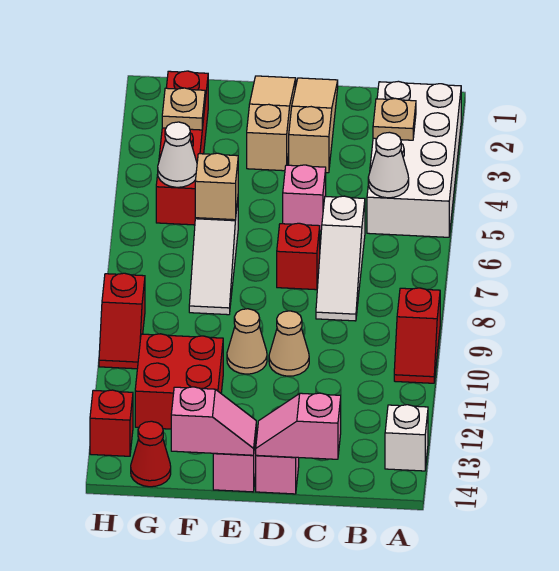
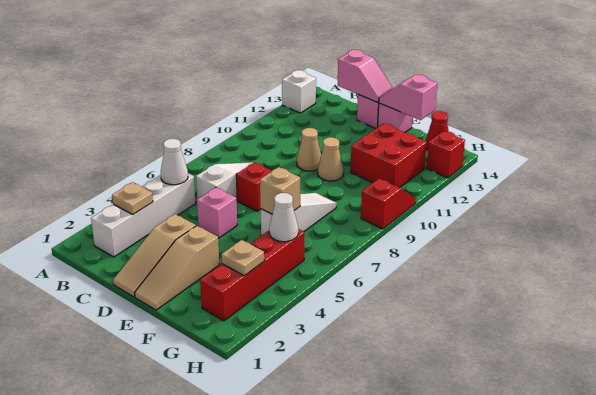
white brick A2:B5 level 1 -> white brick B2:B5 level 1
red slope A9:A10 level 1 top 9 -> none

